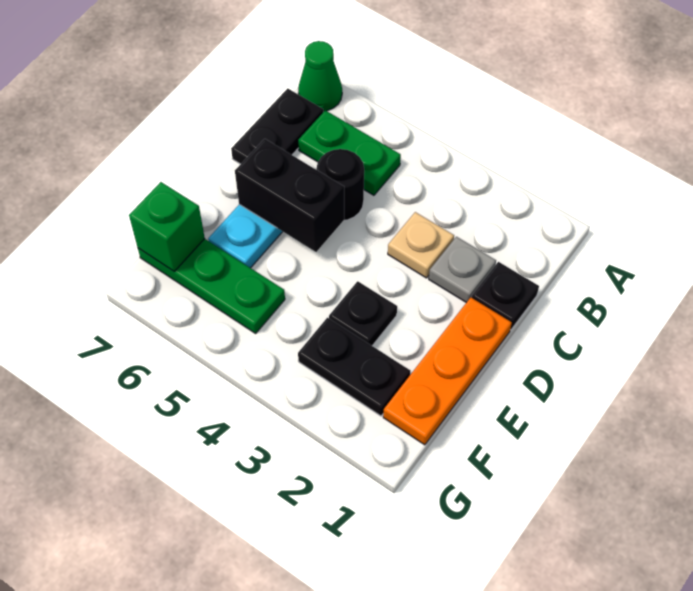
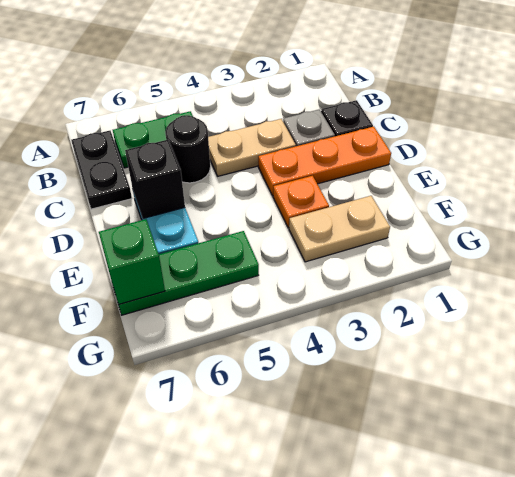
green cone A7 level 1 -> none
tan plate C3 level 1 -> tan plate C3:C4 level 1
orange plate D1:F1 level 1 -> orange plate D1:D3 level 1
black brick D5:D6 level 2 -> black brick D6 level 2
black plate E3 level 1 -> orange plate E3 level 1
black plate F2:F3 level 1 -> tan plate F2:F3 level 1

